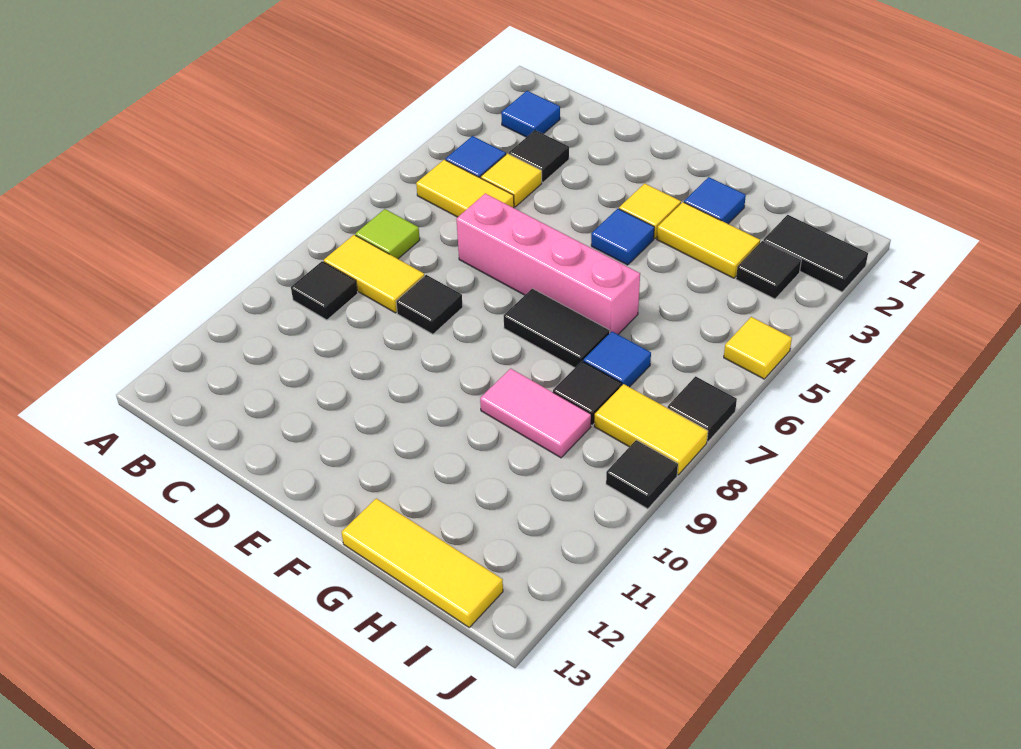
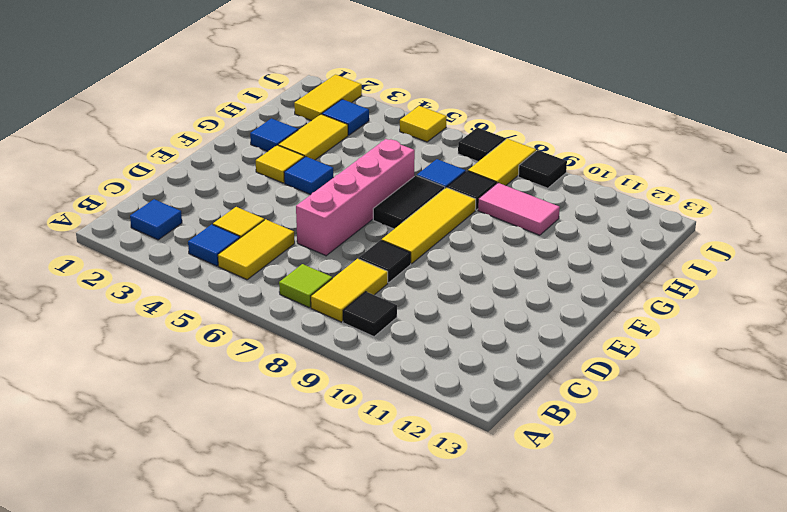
black tile C3 level 1 -> none
pink tile G9:H9 level 1 -> pink tile H9:H10 level 1
yellow tile G13:I13 level 1 -> yellow tile E8:G8 level 1
black tile I2:J2 level 1 -> yellow tile I2:J2 level 1
black tile I3 level 1 -> blue tile I3 level 1

